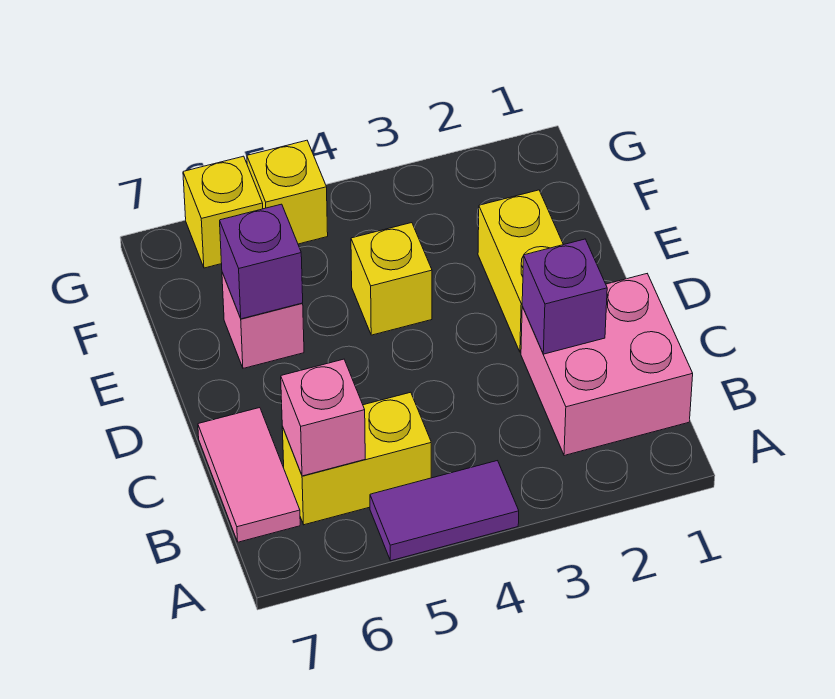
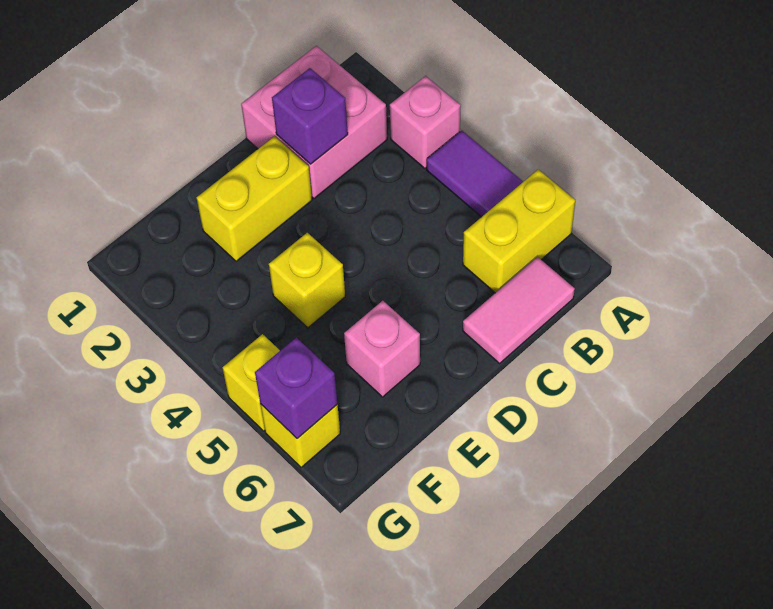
yellow brick B5:B6 level 1 -> yellow brick A6:B6 level 1
pink brick B6 level 2 -> pink brick A3 level 1
purple brick E6 level 2 -> purple brick G6 level 2

